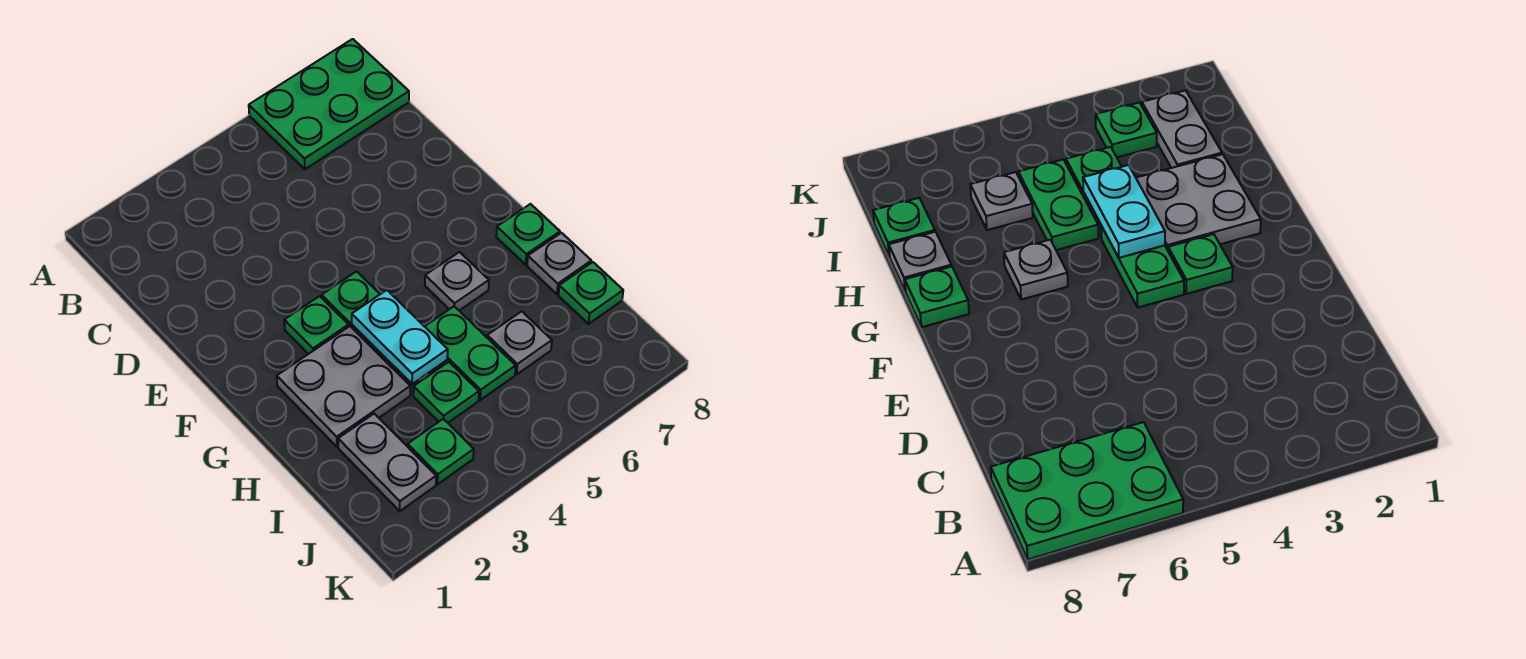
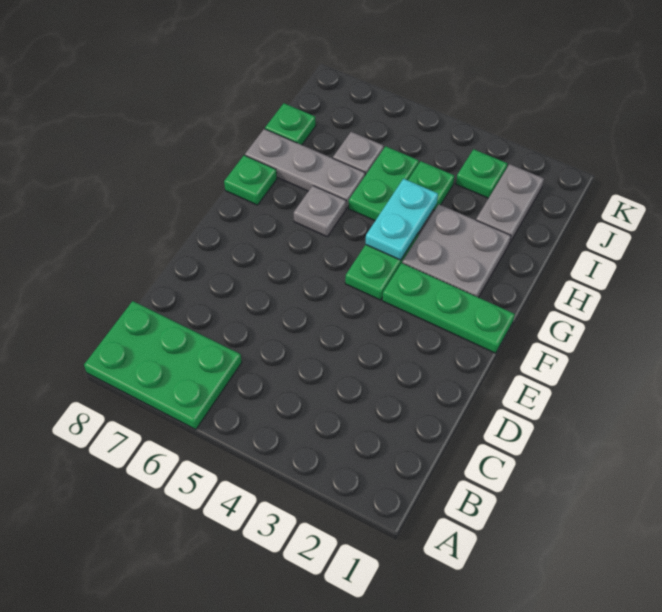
green plate F3 level 1 -> green plate F1:F3 level 1
grey plate H8 level 1 -> grey plate H6:H8 level 1

